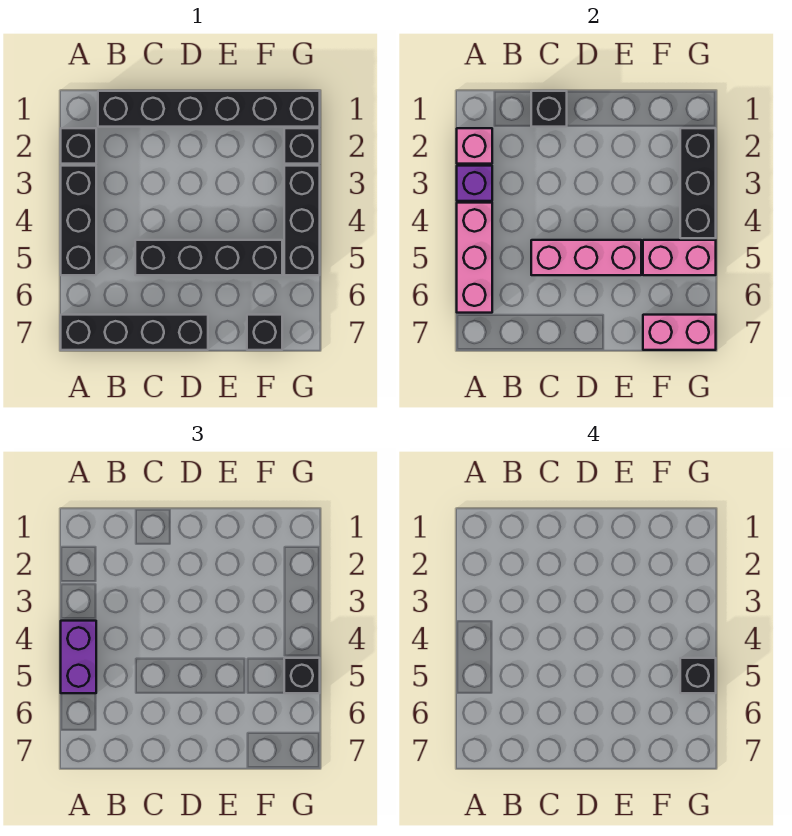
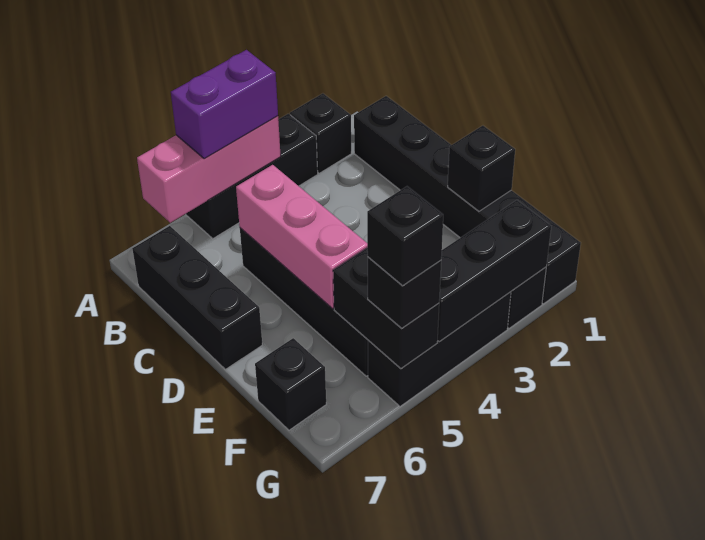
pink brick A2 level 2 -> none
purple brick A3 level 2 -> none
black brick A7:D7 level 1 -> black brick B7:D7 level 1
black brick C1 level 2 -> black brick E1 level 2
pink brick F5:G5 level 2 -> black brick F5:G5 level 2
pink brick F7:G7 level 2 -> none

